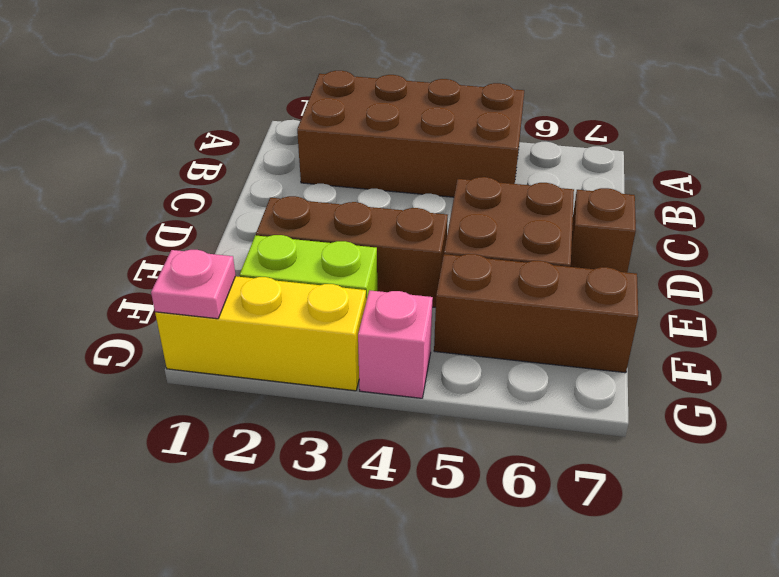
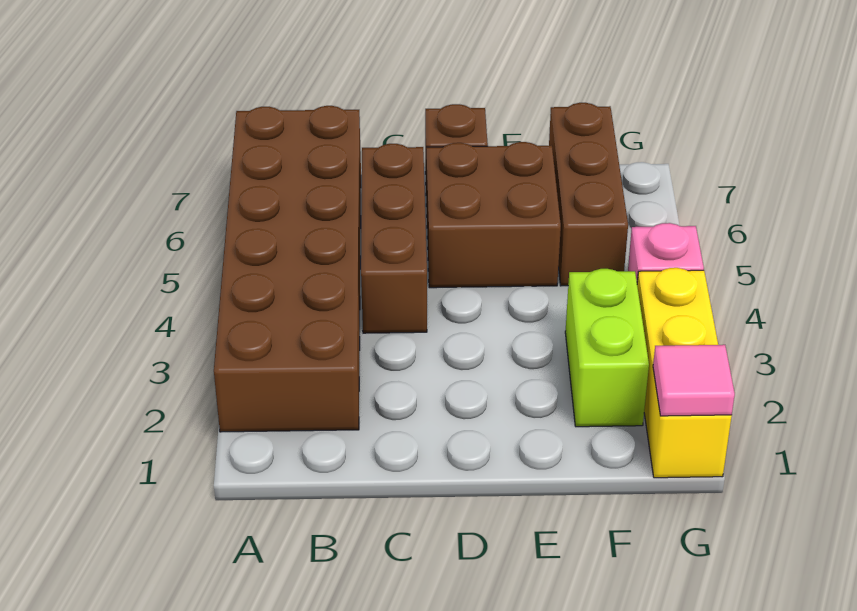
brown brick A2:B5 level 1 -> brown brick A2:B7 level 1
brown brick E2:E4 level 1 -> brown brick C4:C6 level 1
pink plate G1 level 2 -> pink tile G1 level 2

